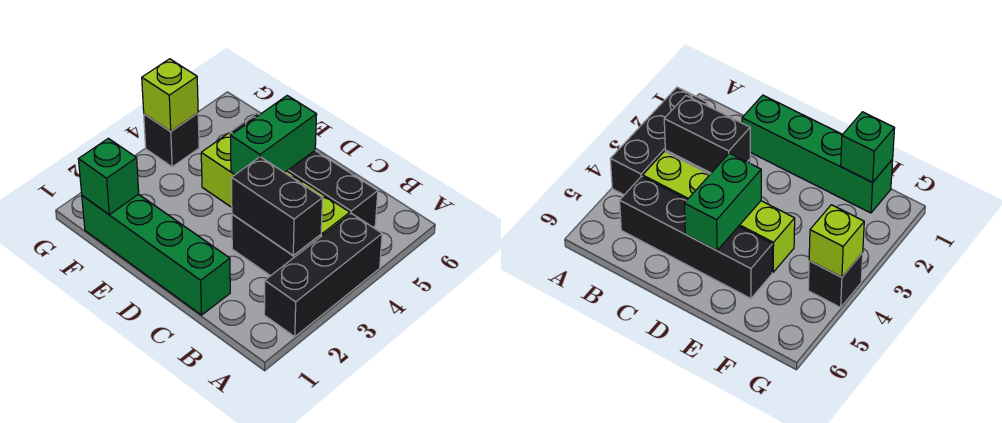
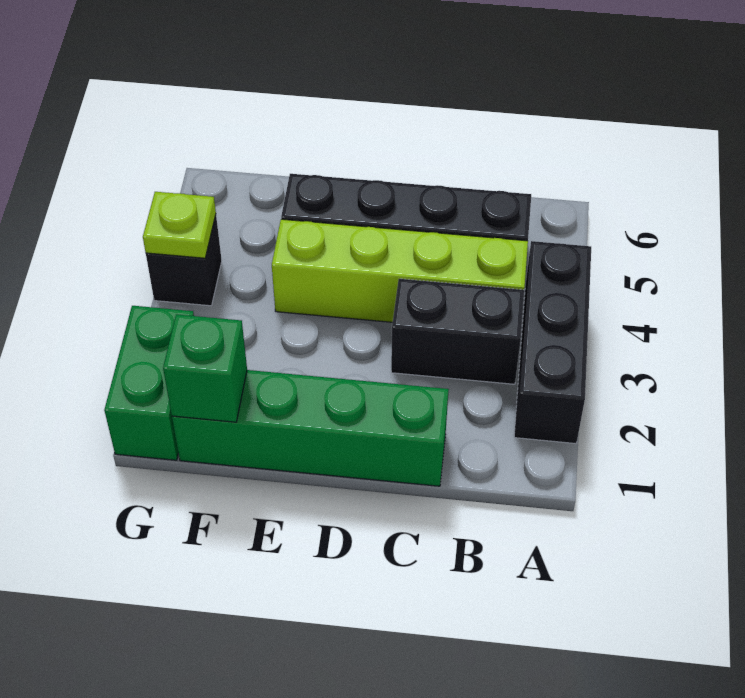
black brick B3:C3 level 2 -> none
green brick D4:D5 level 2 -> green brick G1:G2 level 1
lime brick G4 level 2 -> lime plate G4 level 2

